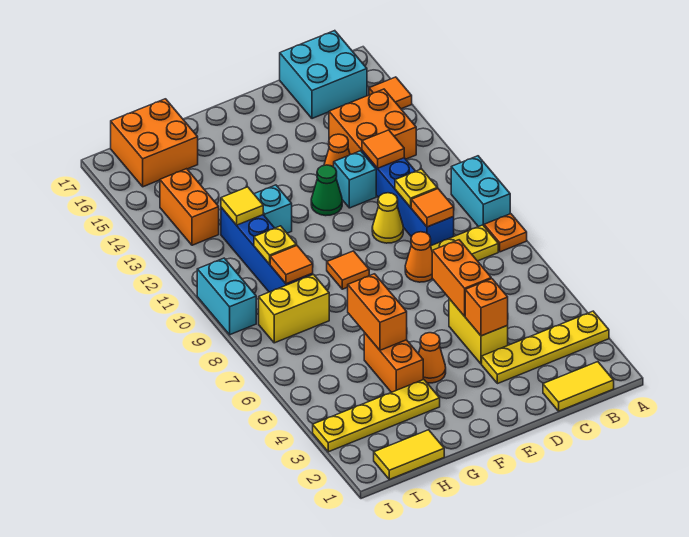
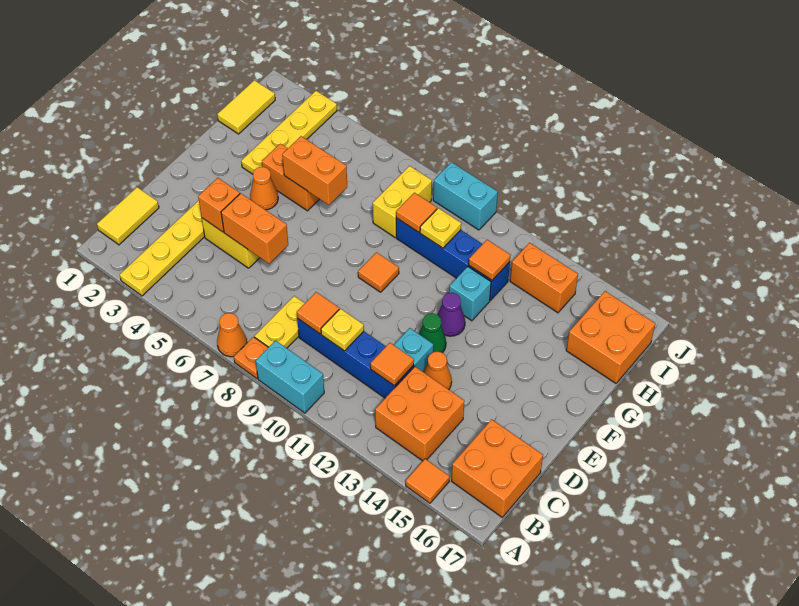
cyan brick B16:C17 level 1 -> orange brick B16:C17 level 1
orange cone D8 level 1 -> orange cone A7 level 1
yellow cone D10 level 1 -> none
none -> purple cone F12 level 1
yellow tile H12 level 2 -> orange tile H12 level 2

